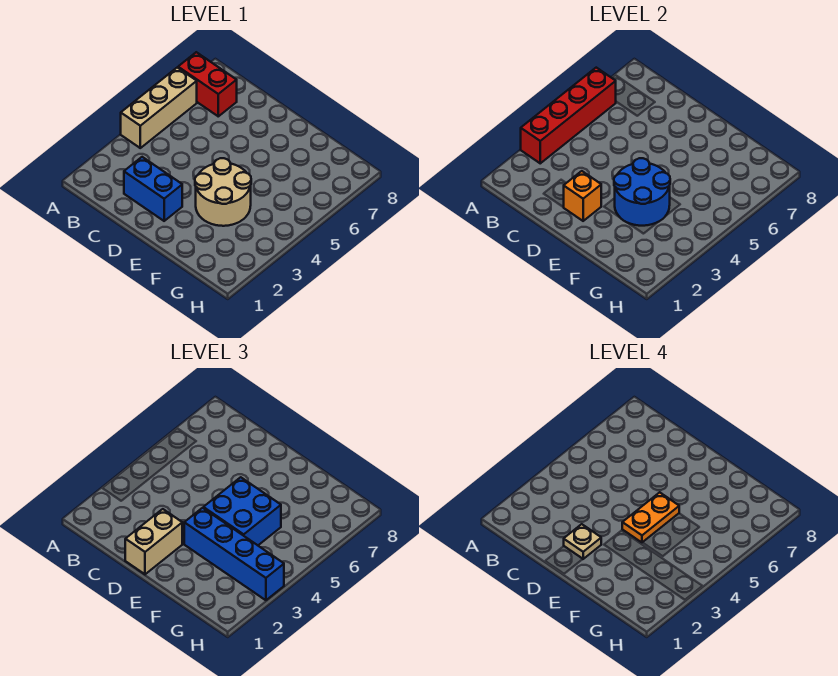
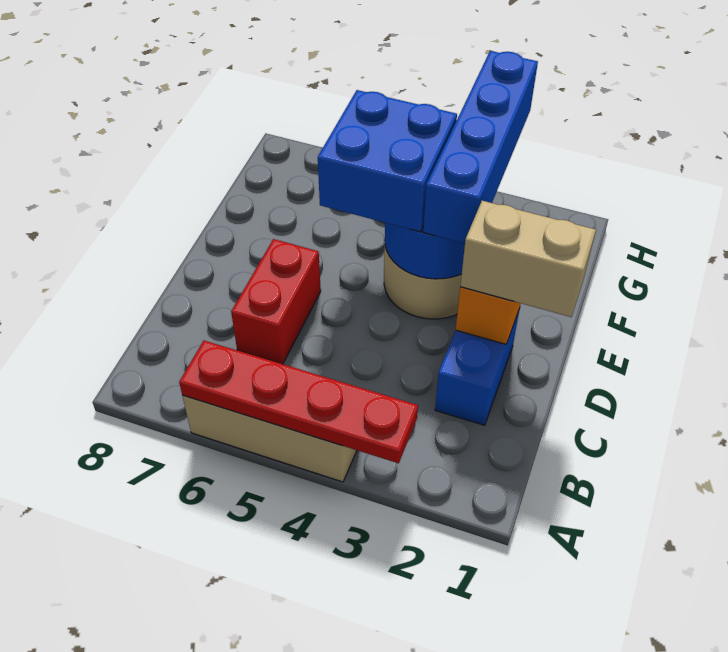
red brick A3:A6 level 2 -> red plate A3:A6 level 2
red brick A7:B7 level 1 -> red brick C6:D6 level 1
tan plate D2 level 4 -> none
orange plate E4:E5 level 4 -> none

